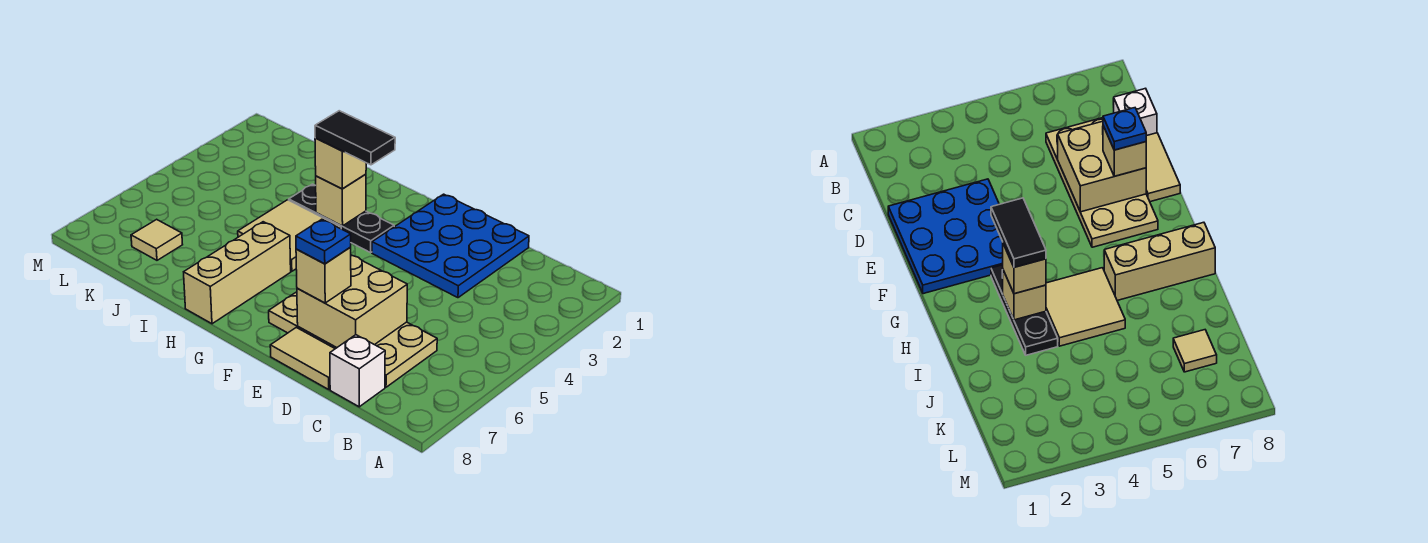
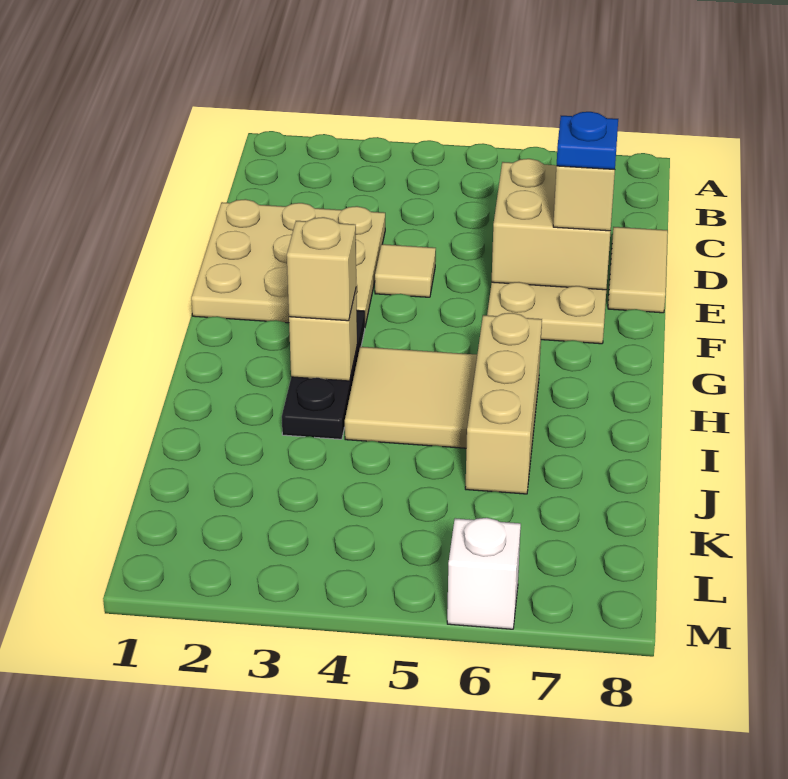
white brick C8 level 1 -> white brick M6 level 1
blue plate D1:F3 level 1 -> tan plate D1:F3 level 1
black tile G3:H3 level 4 -> none
tan brick H6:H8 level 1 -> tan brick H6:J6 level 1
tan tile K7 level 1 -> tan tile E4 level 1

